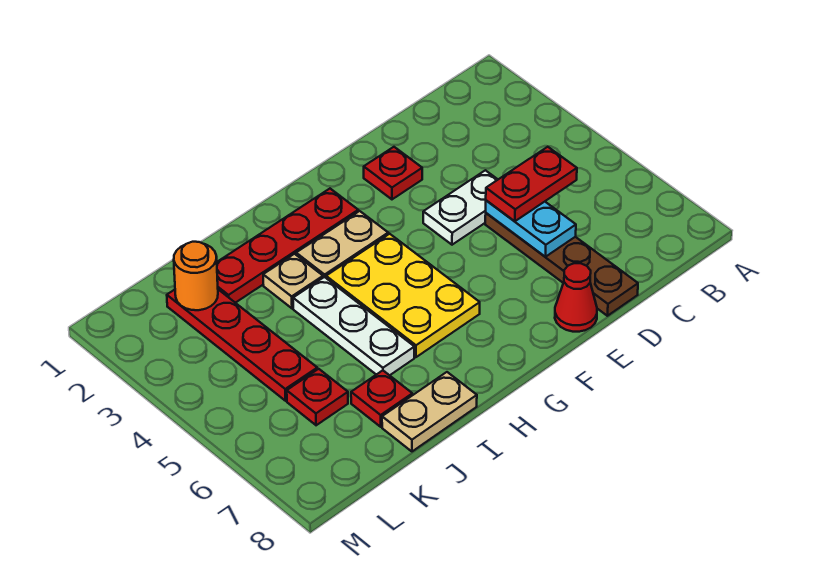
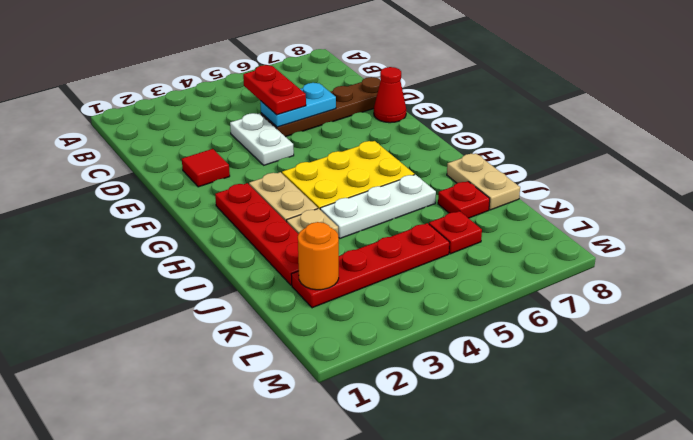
red plate E2 level 1 -> red tile E2 level 1

